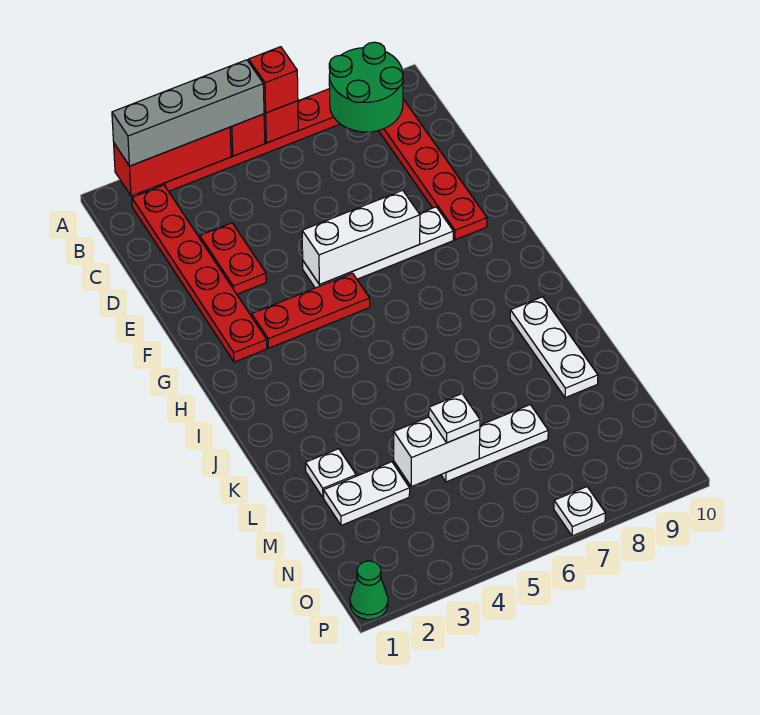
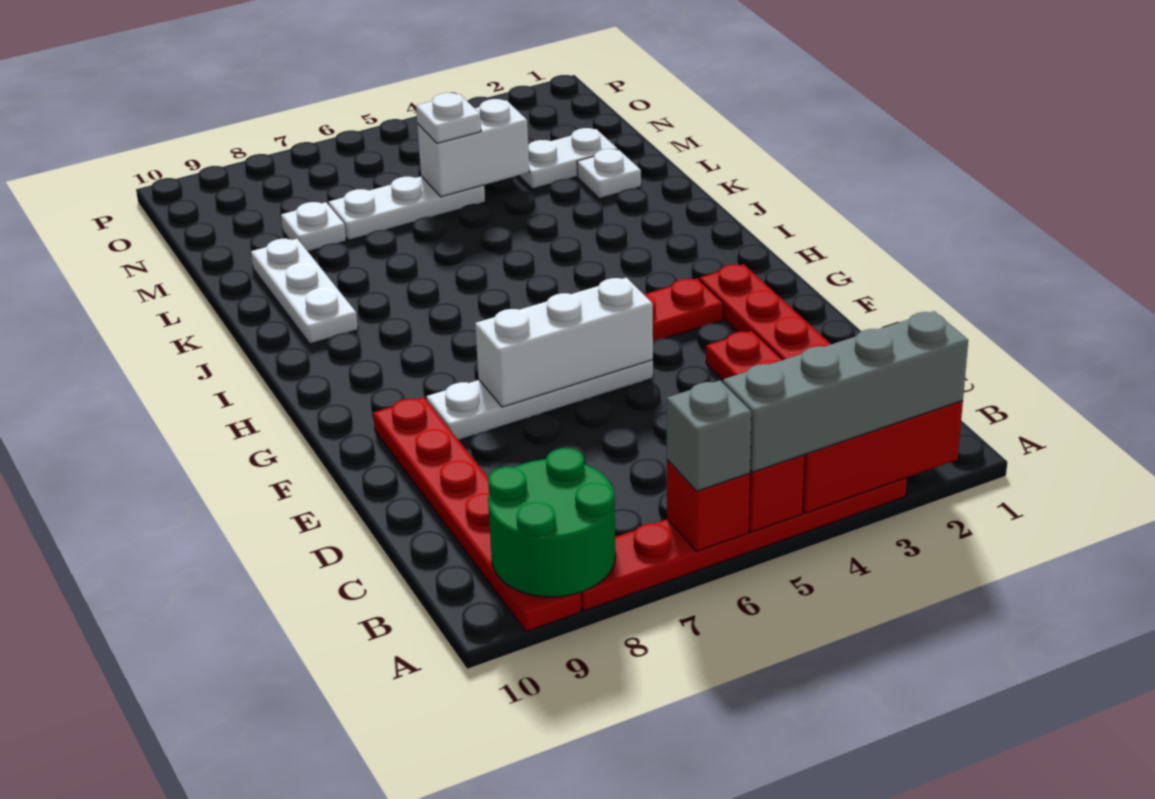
red brick A6 level 3 -> grey brick A6 level 3
green cone P1 level 1 -> none
white plate P7 level 1 -> white plate M8 level 1

